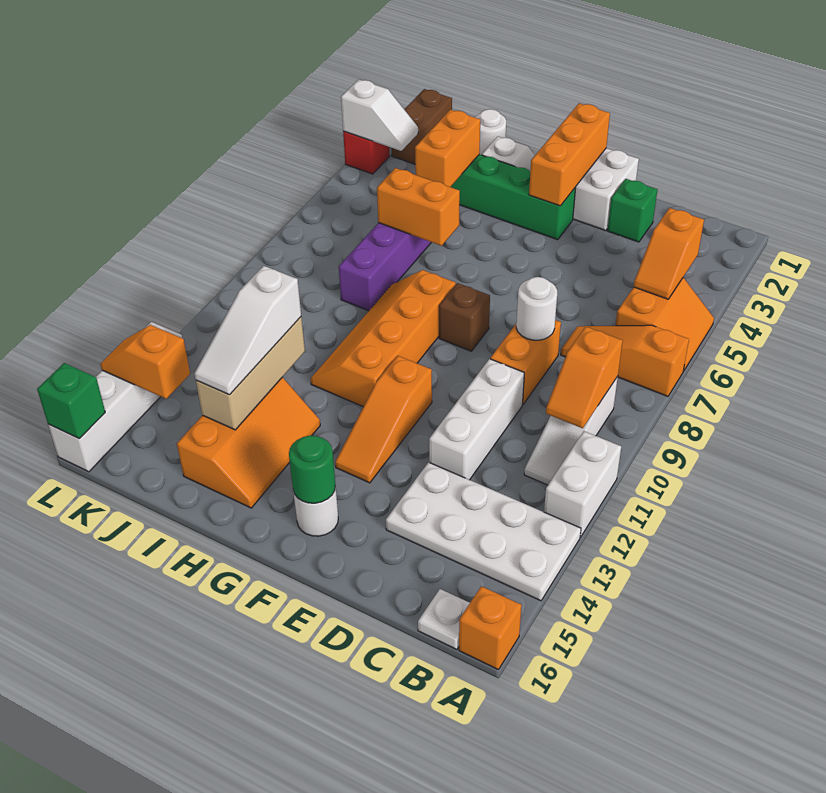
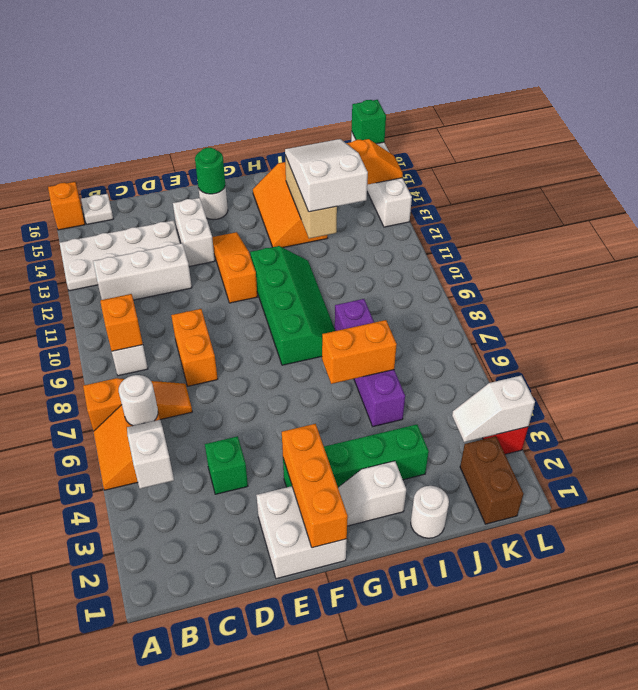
white brick A11:A12 level 1 -> white brick E13:E14 level 1
orange slope B4:B5 level 2 top 4 -> white slope B4:B5 level 2 top 4
green brick D2 level 1 -> green brick D4 level 1
white round brick D8 level 2 -> white round brick B6 level 2
white brick D10:D12 level 1 -> white brick B12:D12 level 1
brown brick F8 level 1 -> none
orange slope G8:H11 level 1 top G -> green slope G8:H11 level 1 top G
orange brick I3:I4 level 2 -> none
white slope I12:I14 level 3 top 12 -> white slope I12:J14 level 3 top 12

